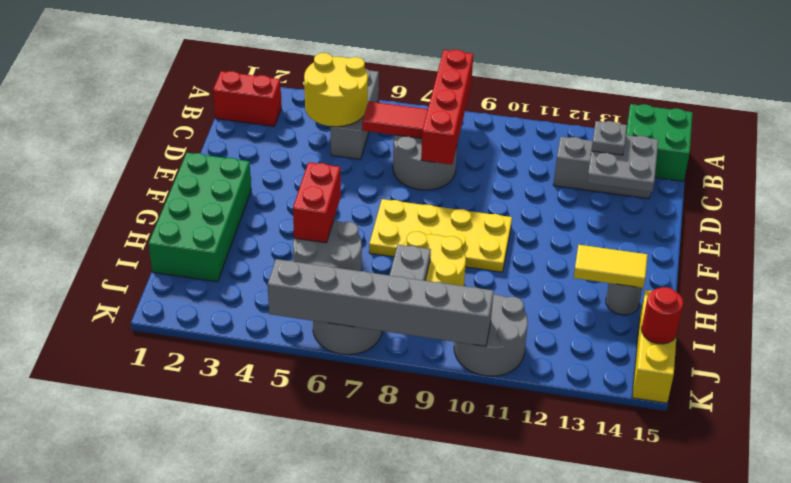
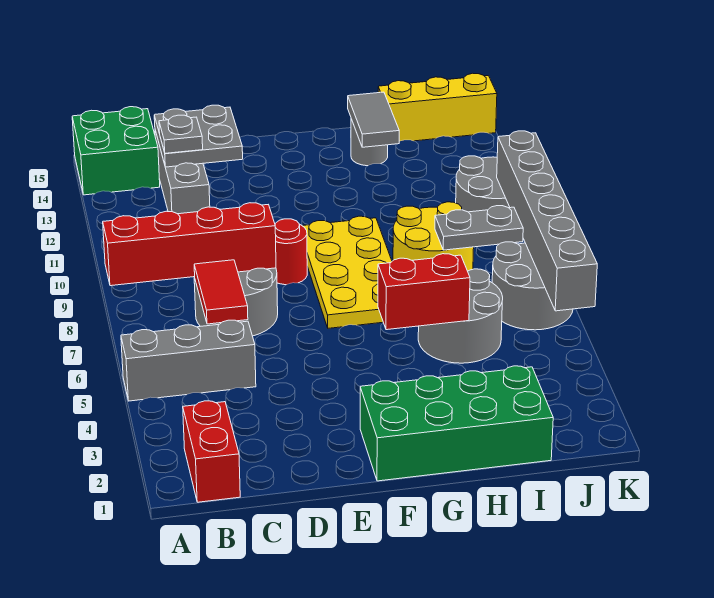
yellow round brick B4:C5 level 2 -> none
yellow tile H13:H14 level 2 -> grey tile H13:H14 level 2
red round brick J15 level 2 -> red round brick E9 level 1

